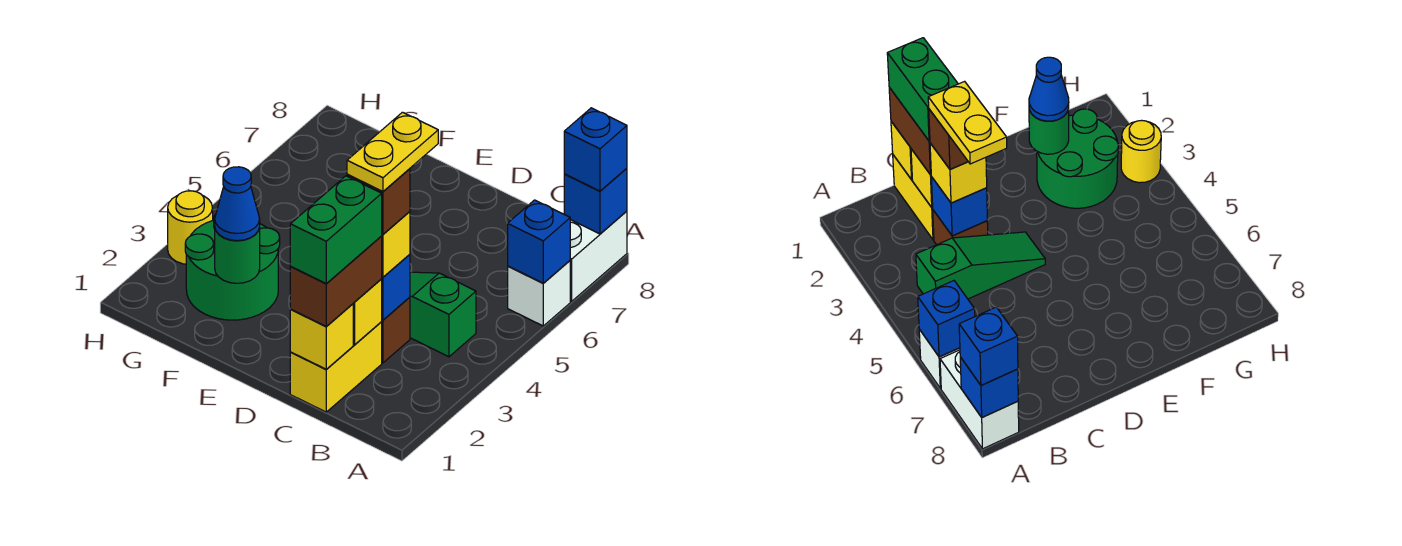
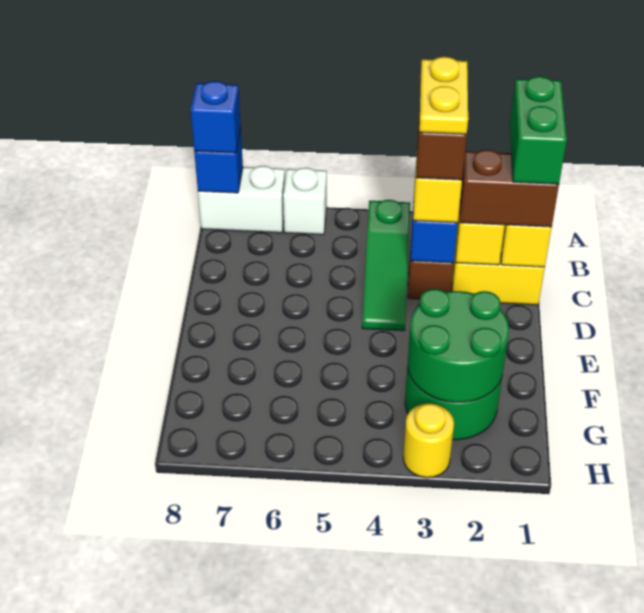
blue brick A6 level 2 -> none
green brick C1:C2 level 4 -> green brick B1:C1 level 4
yellow plate C3:C4 level 5 -> yellow plate B3:C3 level 5
green round brick F2 level 2 -> green round brick F2:G3 level 2
blue cone F2 level 3 -> none

